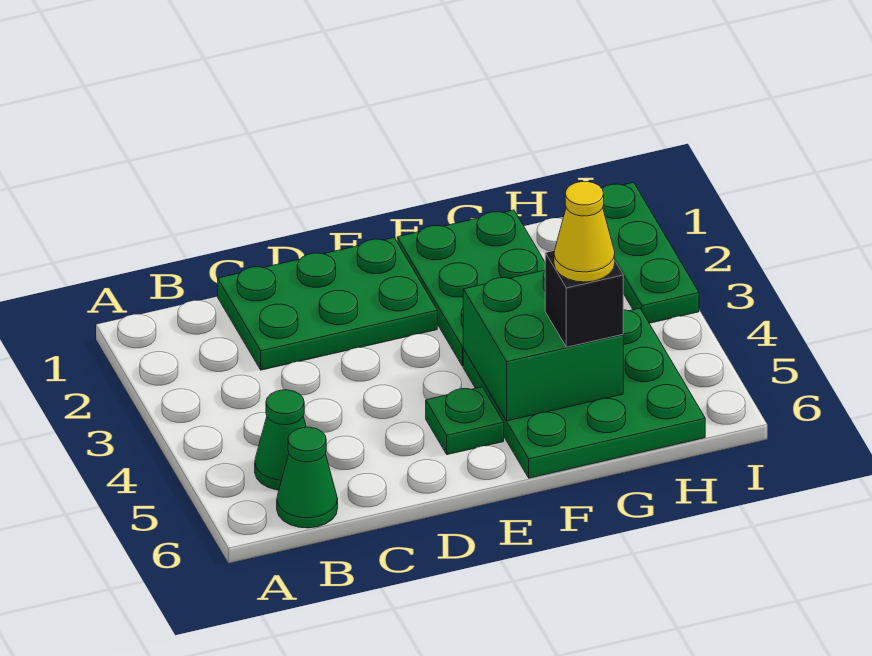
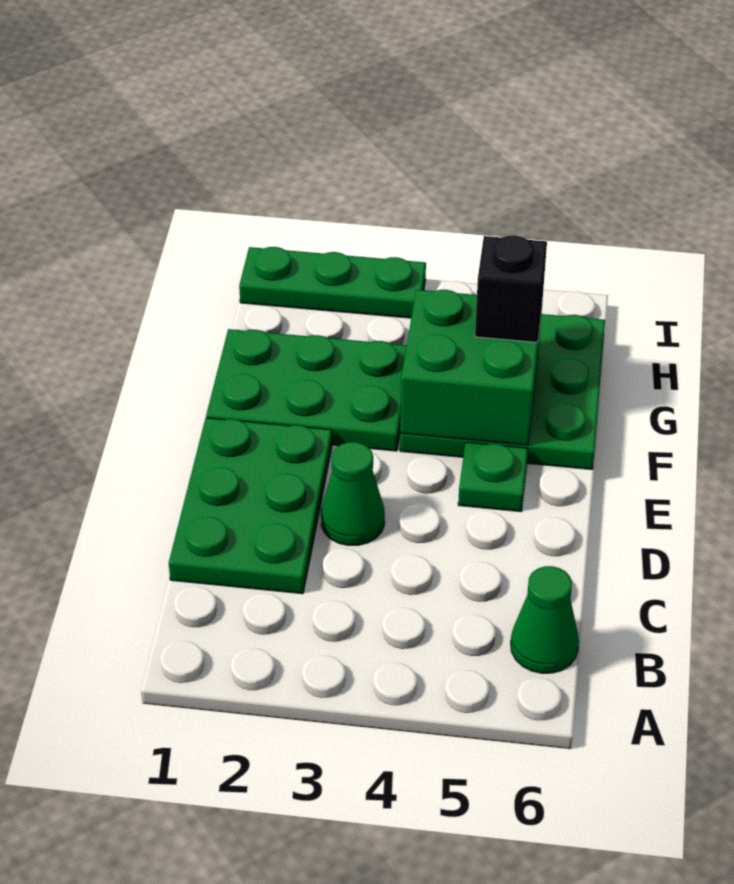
green cone B5 level 1 -> green cone D3 level 1
yellow cone G5 level 4 -> none

